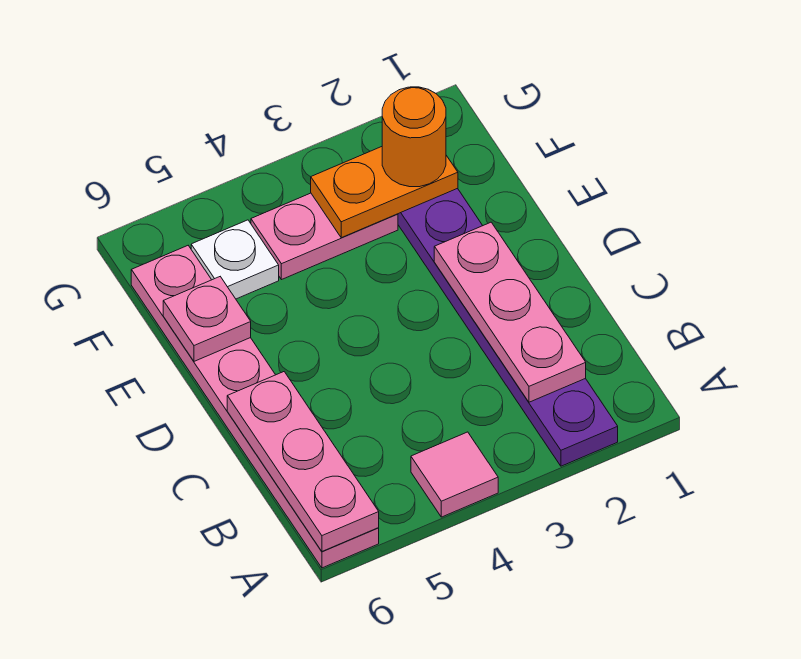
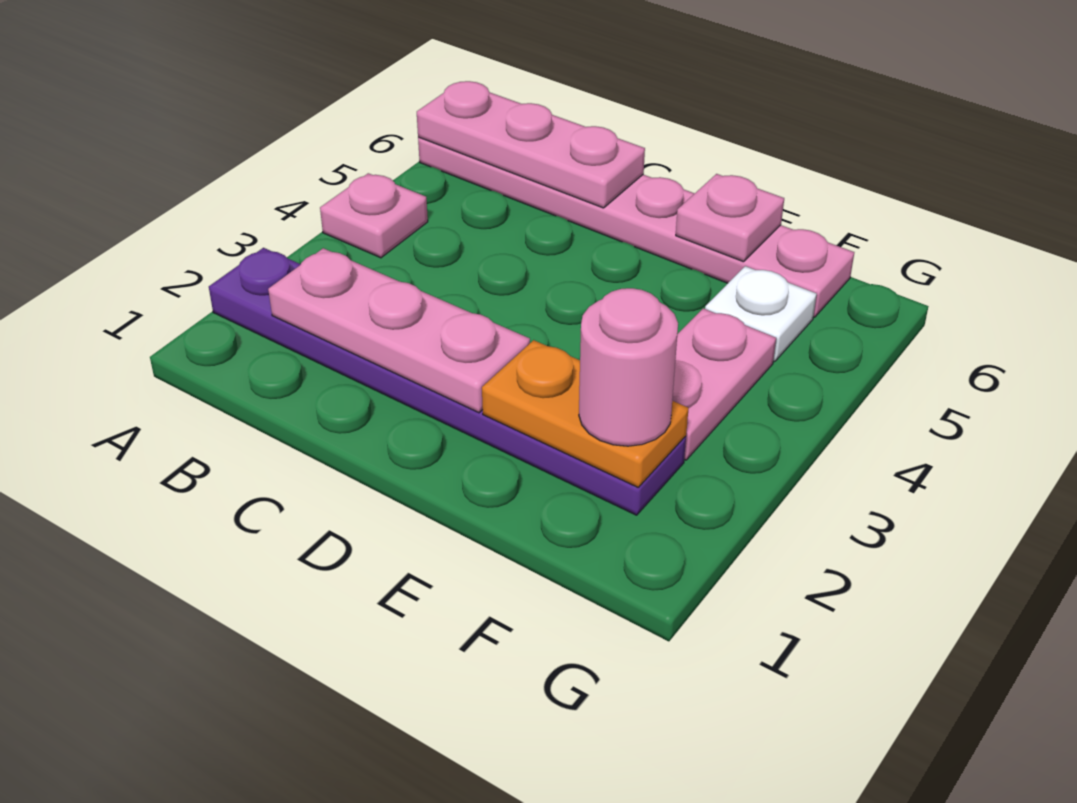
pink tile A4 level 1 -> pink plate A4 level 1
orange plate F2:F3 level 2 -> orange plate E2:F2 level 2
orange round brick F2 level 3 -> pink round brick F2 level 3

